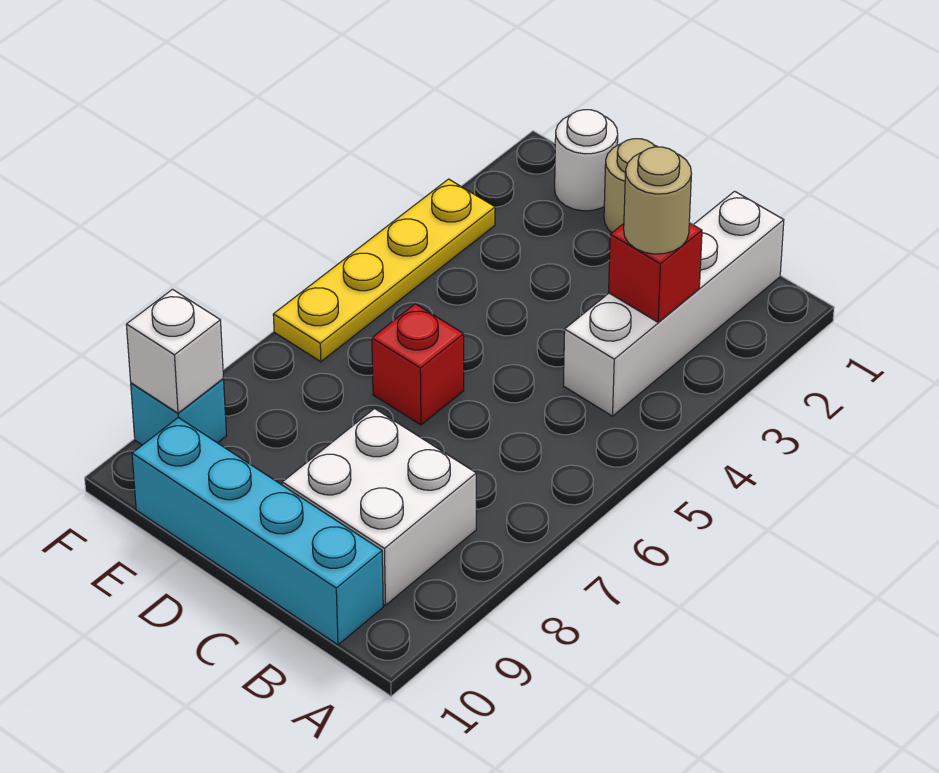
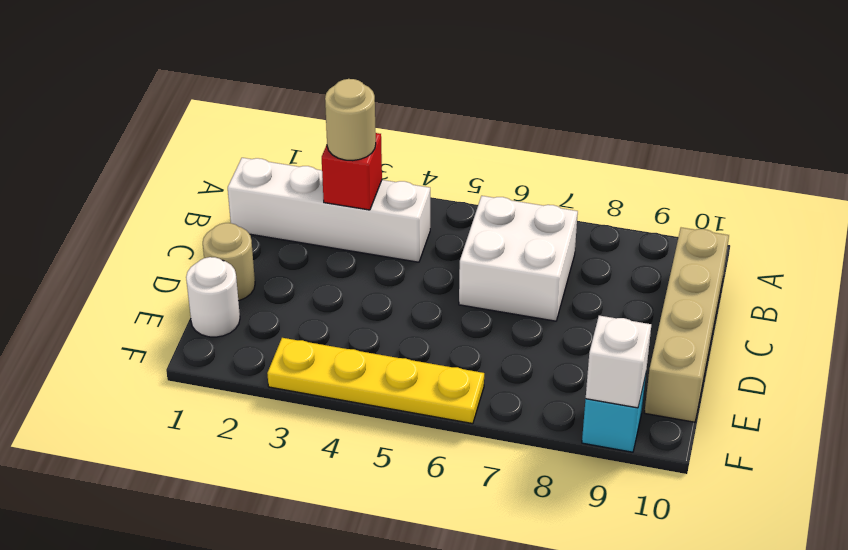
white brick B8:C9 level 1 -> white brick B6:C7 level 1
cyan brick B10:E10 level 1 -> tan brick B10:E10 level 1
red brick D6 level 1 -> none

